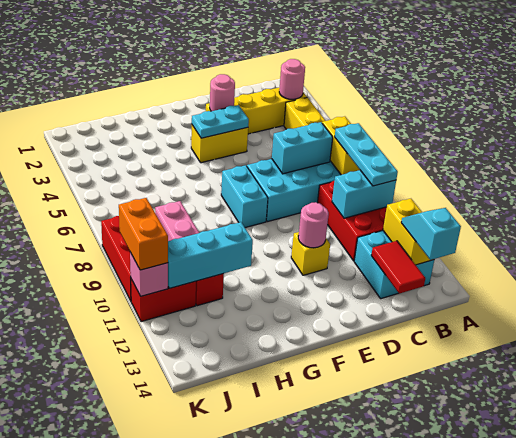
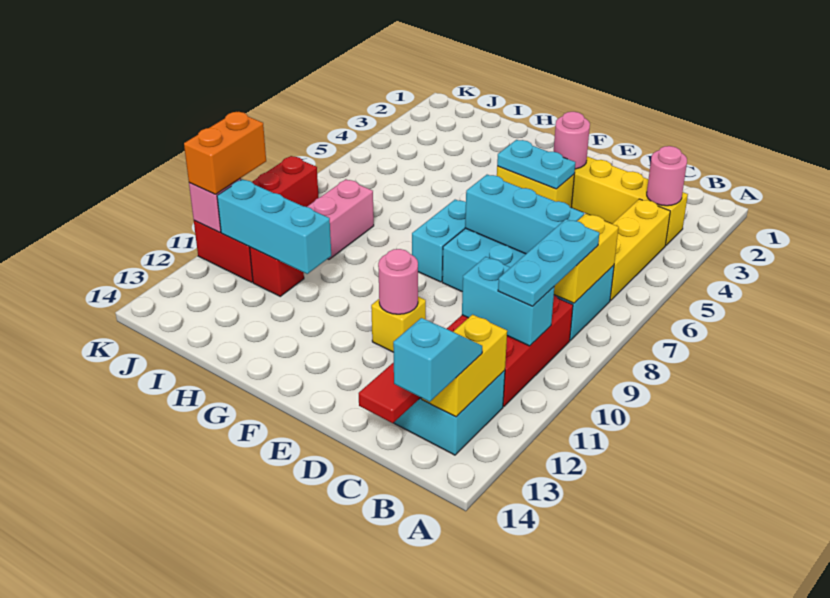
cyan brick C7:D7 level 2 -> cyan brick C7:E7 level 2

